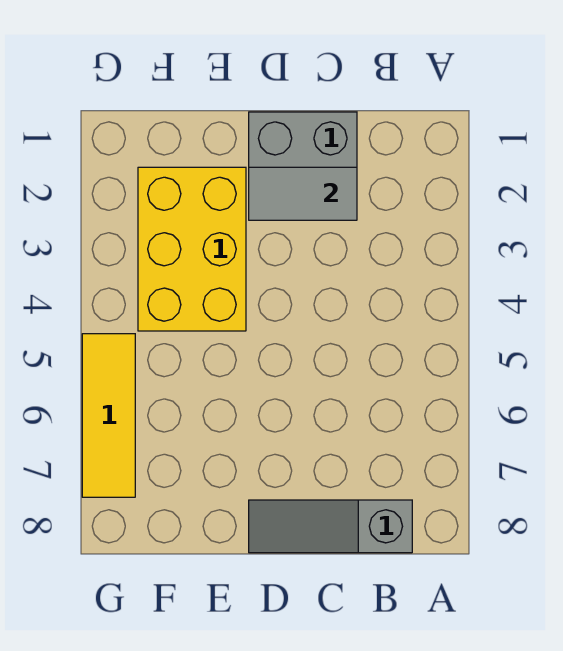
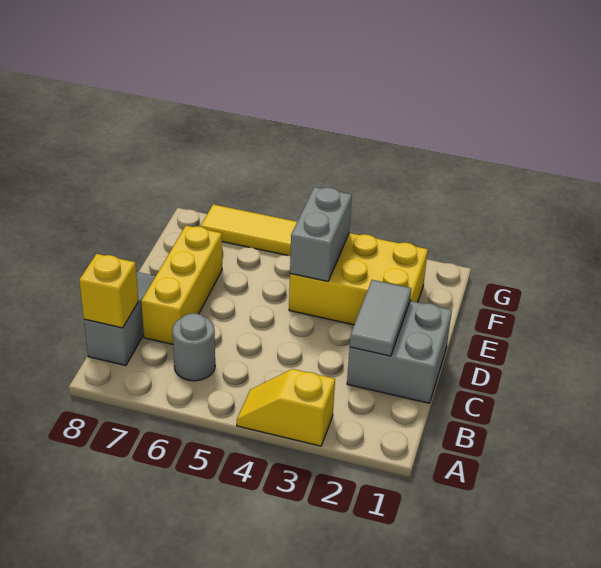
none -> yellow slope A3:A4 level 1 top 3
none -> grey round brick B6 level 1
none -> yellow brick B8 level 2
none -> yellow brick C7:E7 level 1
none -> grey brick E4:F4 level 2

